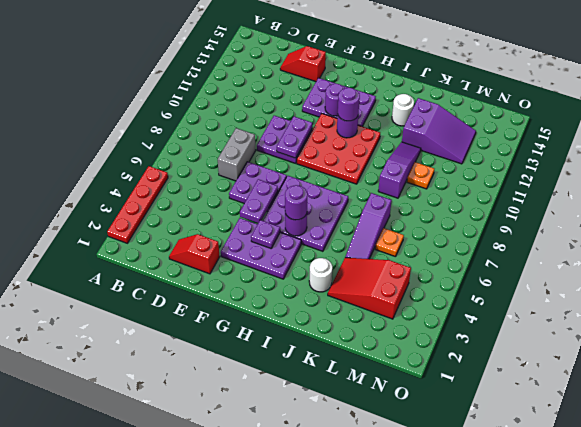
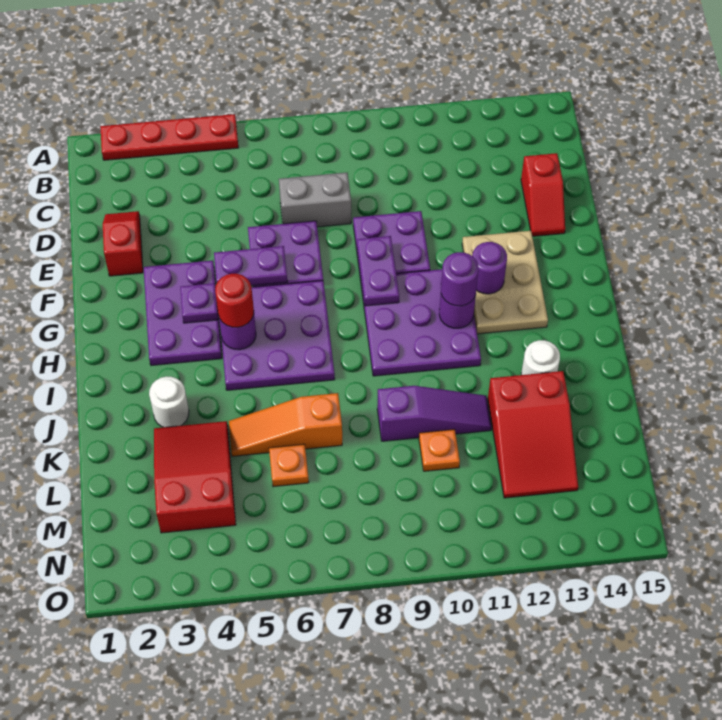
red slope D14:E14 level 1 top E -> red slope D14:E14 level 1 top D
purple plate F9:F10 level 2 -> purple plate F9:G9 level 2
purple plate F12:H13 level 1 -> tan plate F12:H13 level 1
red plate G9:I11 level 1 -> purple plate G9:I11 level 1
purple round brick H5 level 3 -> red round brick H5 level 3
purple slope K5:K7 level 1 top 7 -> orange slope K5:K7 level 1 top 7
purple slope K12:M13 level 1 top K -> red slope K12:M13 level 1 top K

